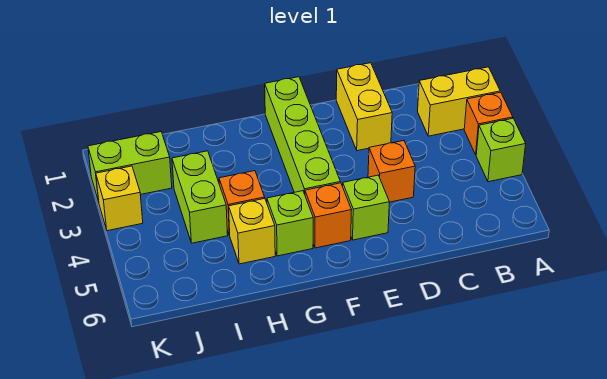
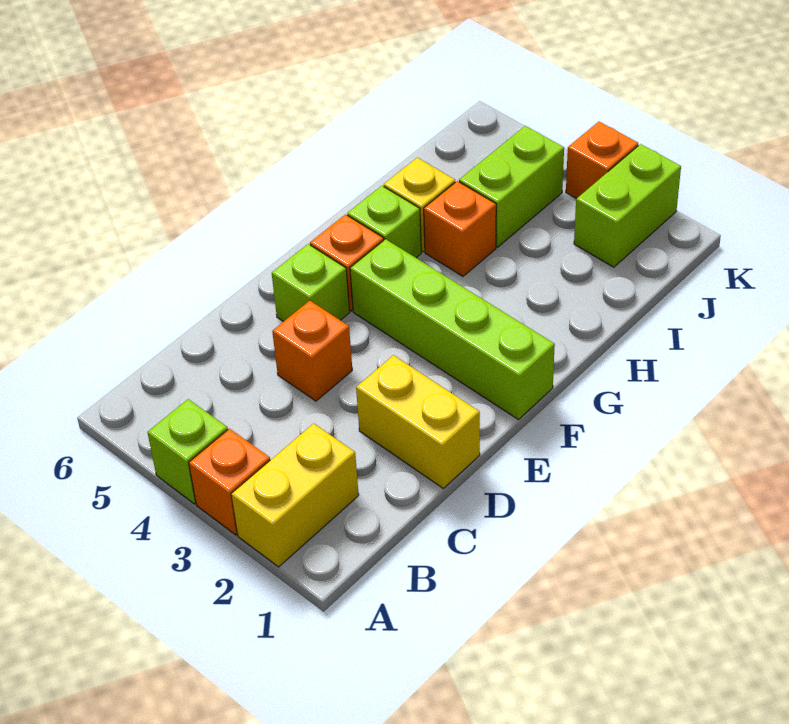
lime brick I3:I4 level 1 -> lime brick I4:J4 level 1
yellow brick K3 level 1 -> orange brick K3 level 1

